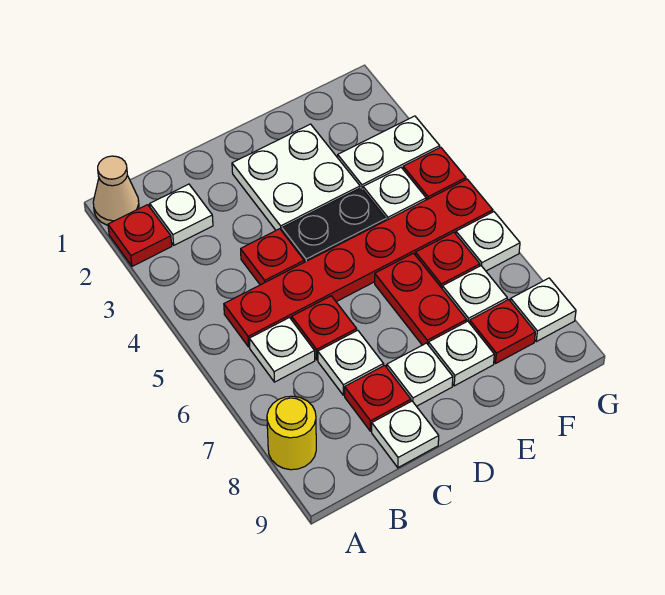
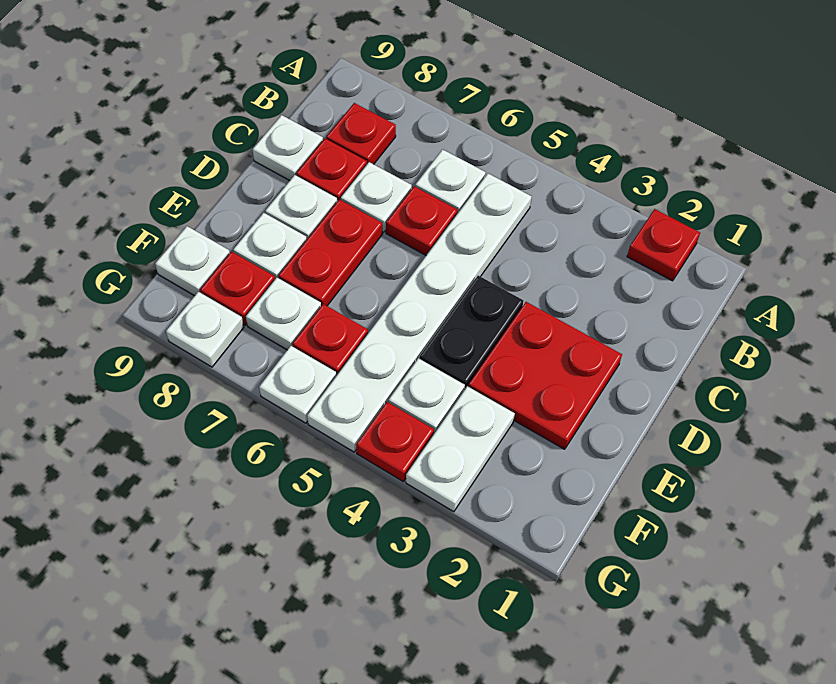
tan cone A1 level 1 -> none
yellow round brick A8 level 1 -> none
white plate B2 level 1 -> white plate F9 level 1
red plate B5:G5 level 1 -> white plate B5:G5 level 1
red plate C4 level 1 -> red plate B8 level 1
white plate D2:E3 level 1 -> red plate D2:E3 level 1
red plate E6:E7 level 1 -> red plate D7:E7 level 1

